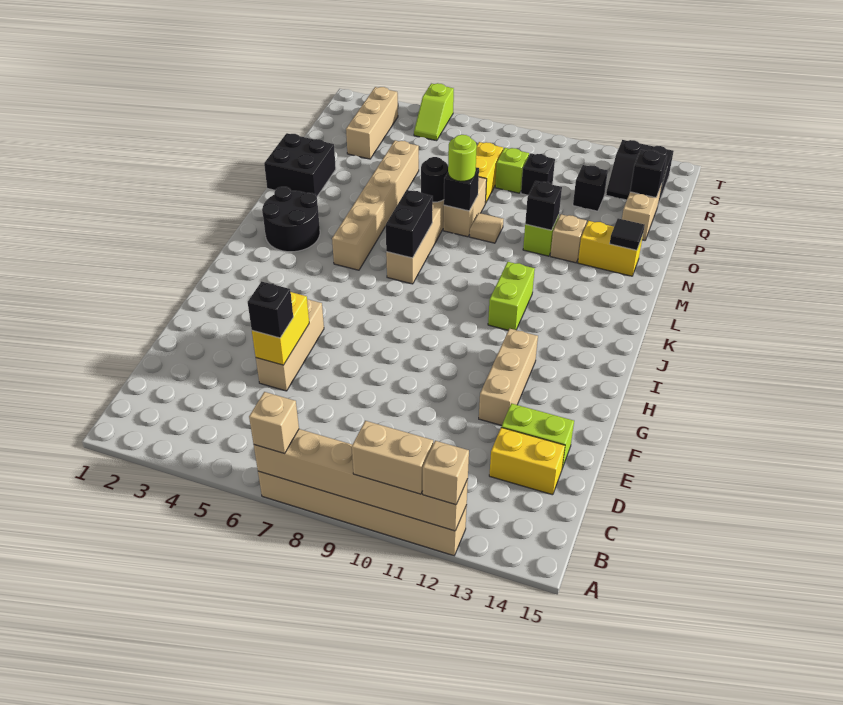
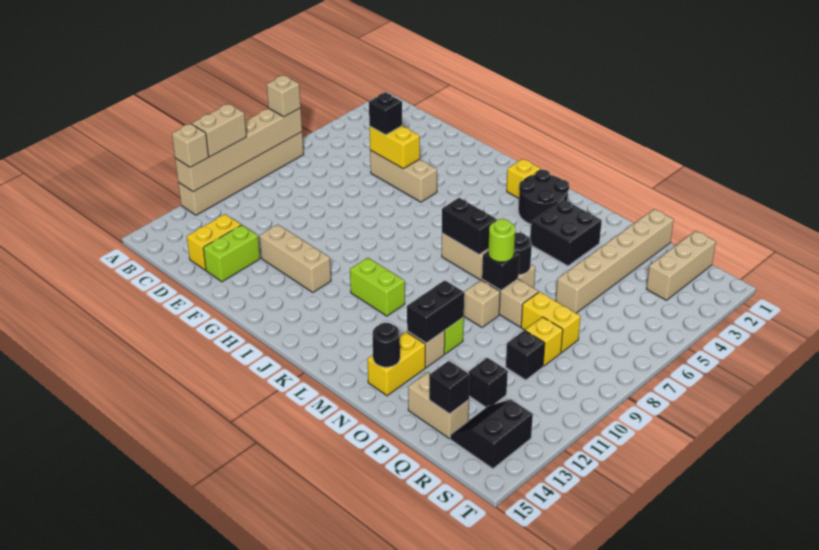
none -> yellow brick J2 level 1
tan brick K5:P5 level 1 -> tan brick P1:P6 level 1
black brick N1:O2 level 1 -> black brick M3:N4 level 1
tan tile N9 level 1 -> tan brick N9 level 1
black brick N11 level 2 -> black brick N11:N12 level 2
black tile N14 level 2 -> black round brick N14 level 2
tan brick Q3:S3 level 1 -> tan brick R1:R3 level 1
lime brick Q9 level 1 -> yellow brick Q9 level 1
lime slope S5:T5 level 1 top T -> none

